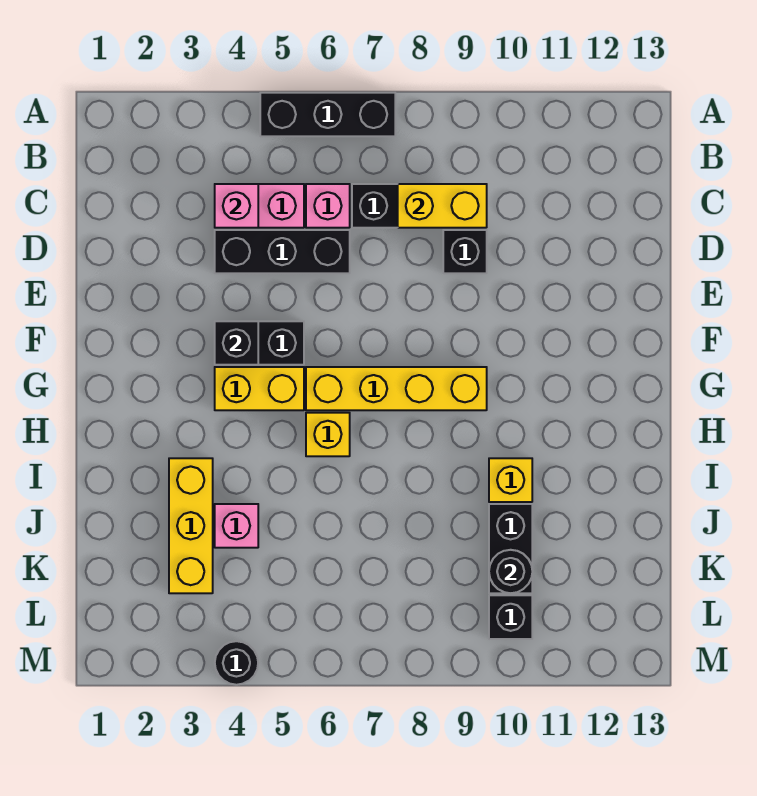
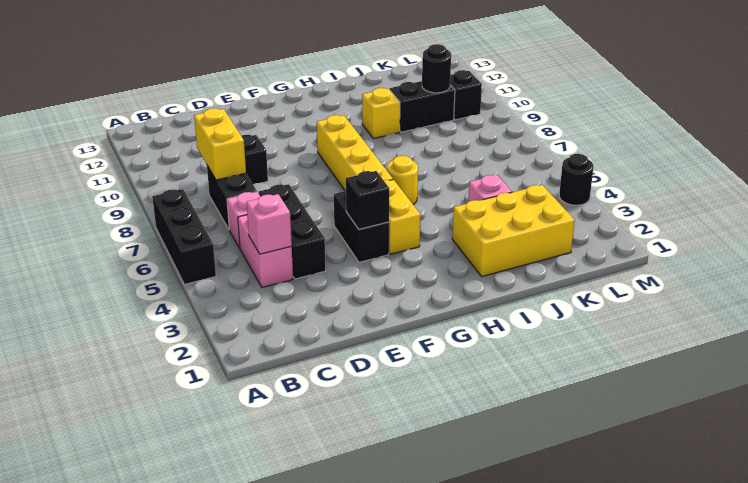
yellow brick H6 level 1 -> yellow round brick H6 level 1
yellow brick I3:K3 level 1 -> yellow brick I2:K3 level 1

